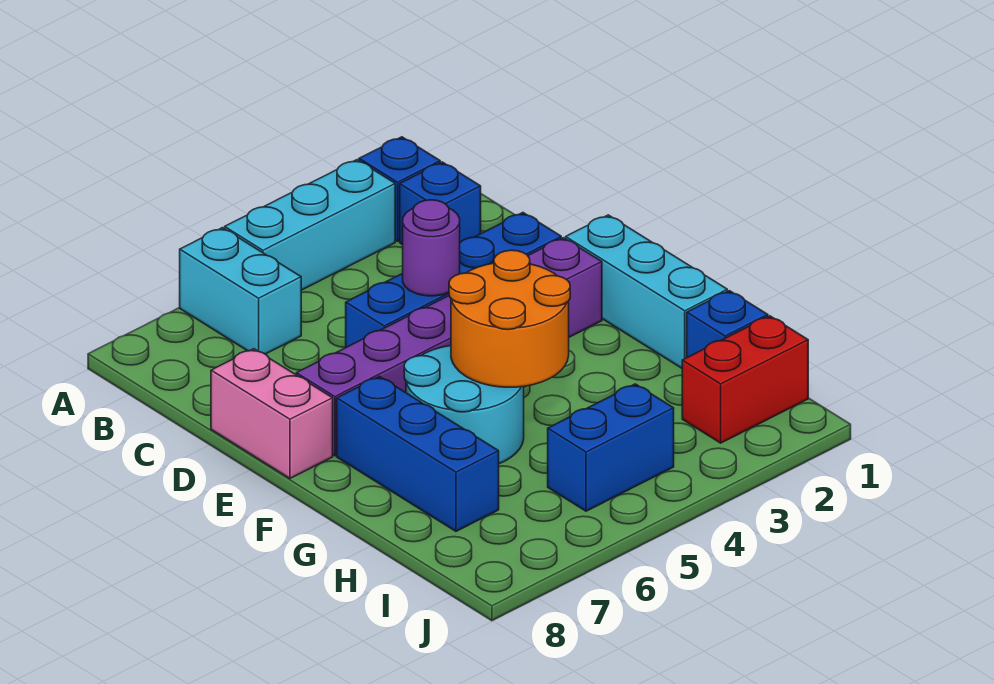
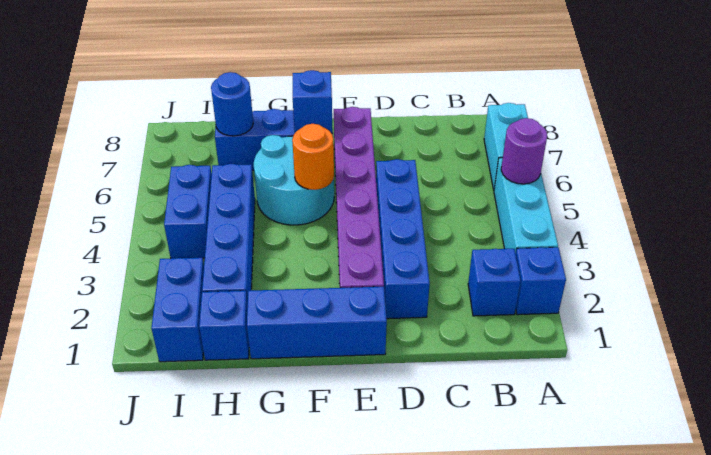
cyan brick A6:B6 level 1 -> cyan brick A6:A7 level 1
purple round brick D4 level 2 -> purple round brick A5 level 2
pink brick D8:E8 level 1 -> none
cyan brick E1:G1 level 1 -> blue brick E1:G1 level 1
orange round brick F4:G5 level 2 -> orange round brick F5 level 2
none -> blue brick F7 level 2
none -> blue brick H2:H5 level 1
none -> blue round brick H7 level 2
red brick I1:I2 level 1 -> blue brick I1:I2 level 1

